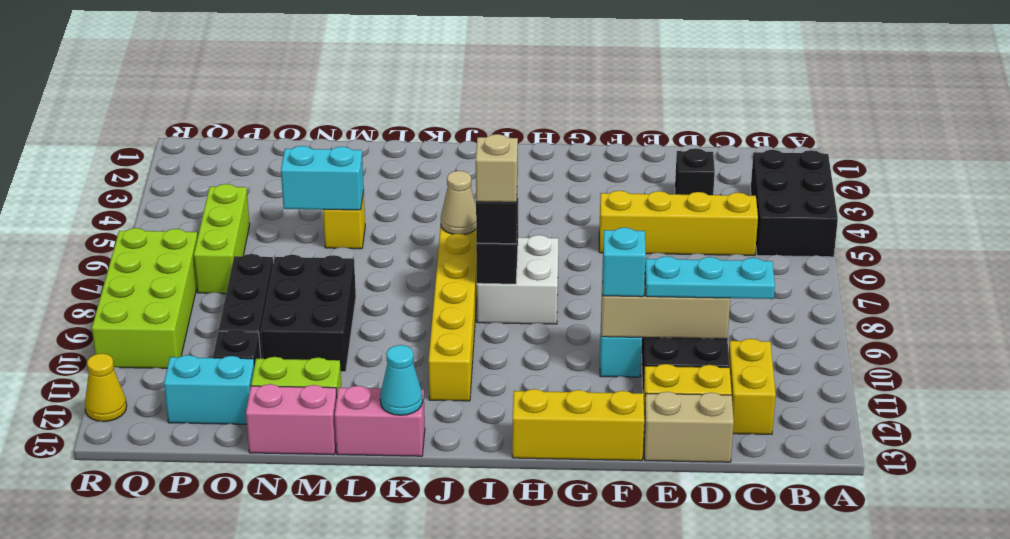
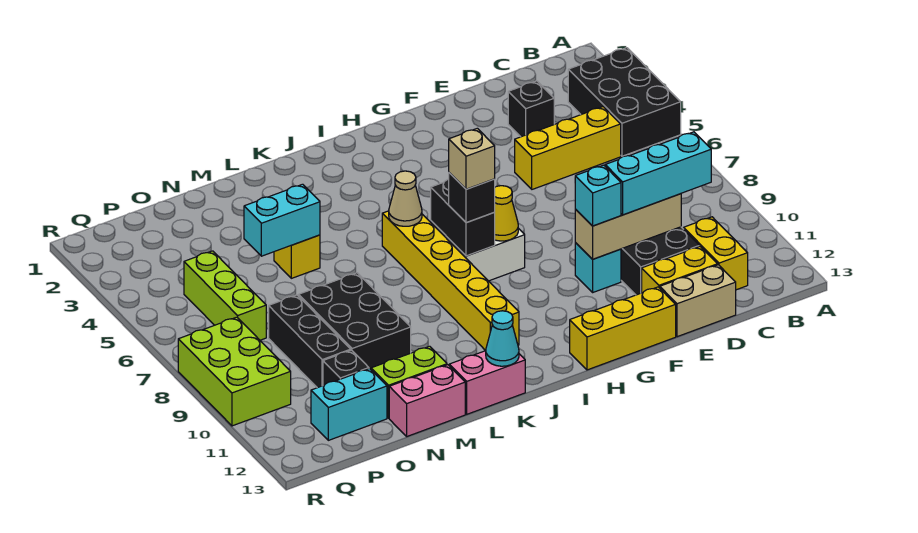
yellow brick C5:F5 level 1 -> yellow brick C5:E5 level 1
cyan plate C10:E10 level 3 -> cyan brick C10:E10 level 3
lime brick Q7:R10 level 1 -> lime brick Q8:R10 level 1
yellow cone R12 level 1 -> yellow cone H8 level 2

